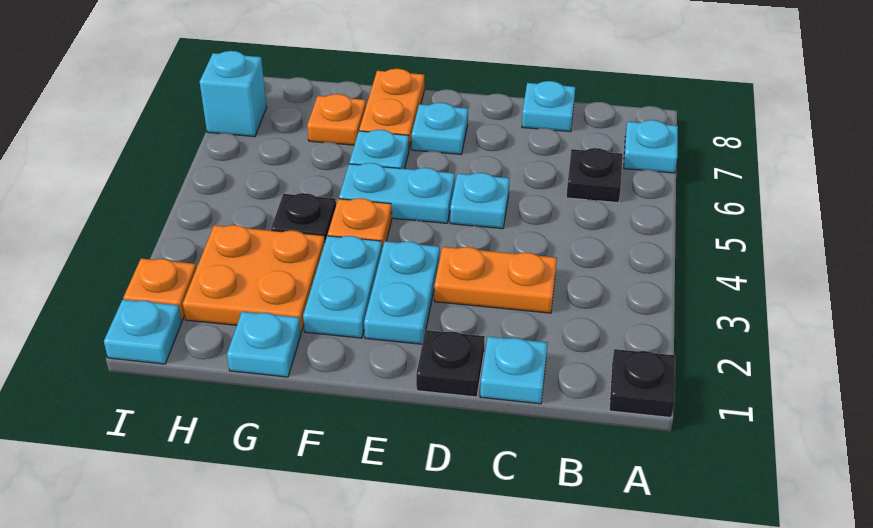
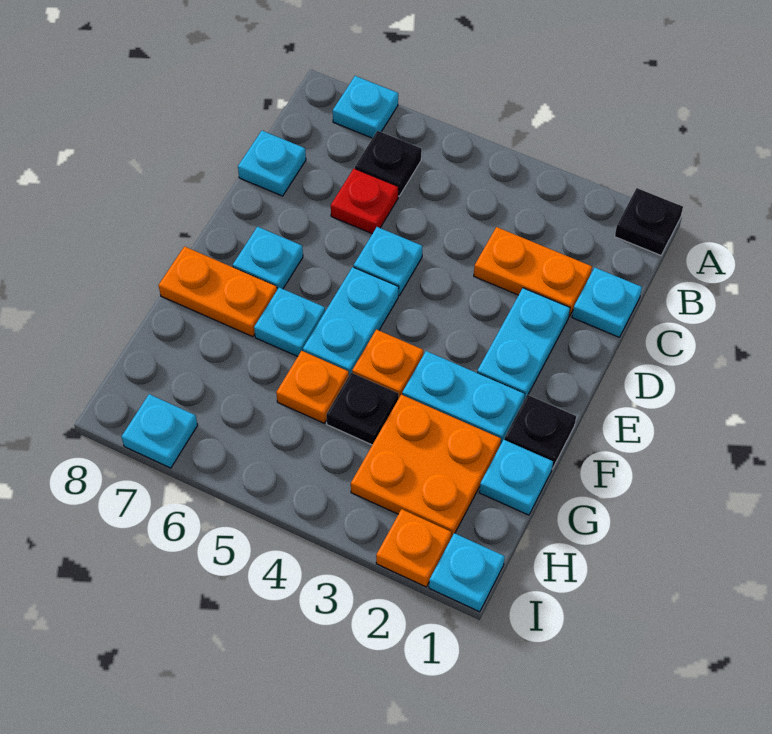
orange plate C3:D3 level 1 -> orange plate C2:C3 level 1
none -> red plate C6 level 1
black plate D1 level 1 -> black plate F1 level 1
cyan plate E2:E3 level 1 -> cyan plate D2:E2 level 1
orange plate G7 level 1 -> orange plate G5 level 1
cyan brick I7 level 1 -> cyan plate I7 level 1

